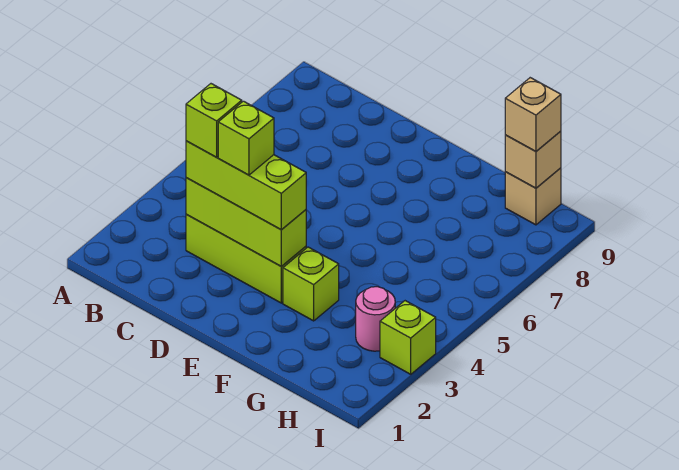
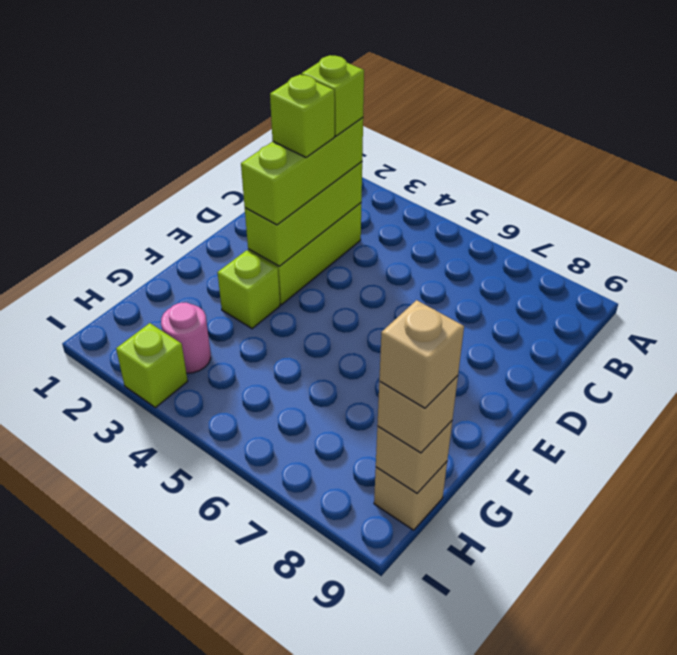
none -> tan brick H9 level 4

